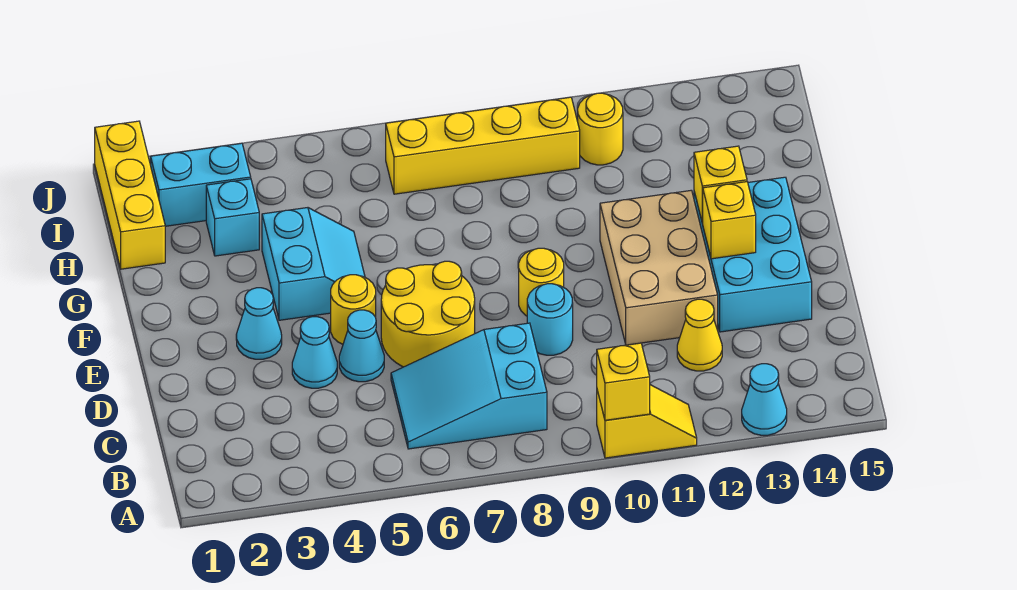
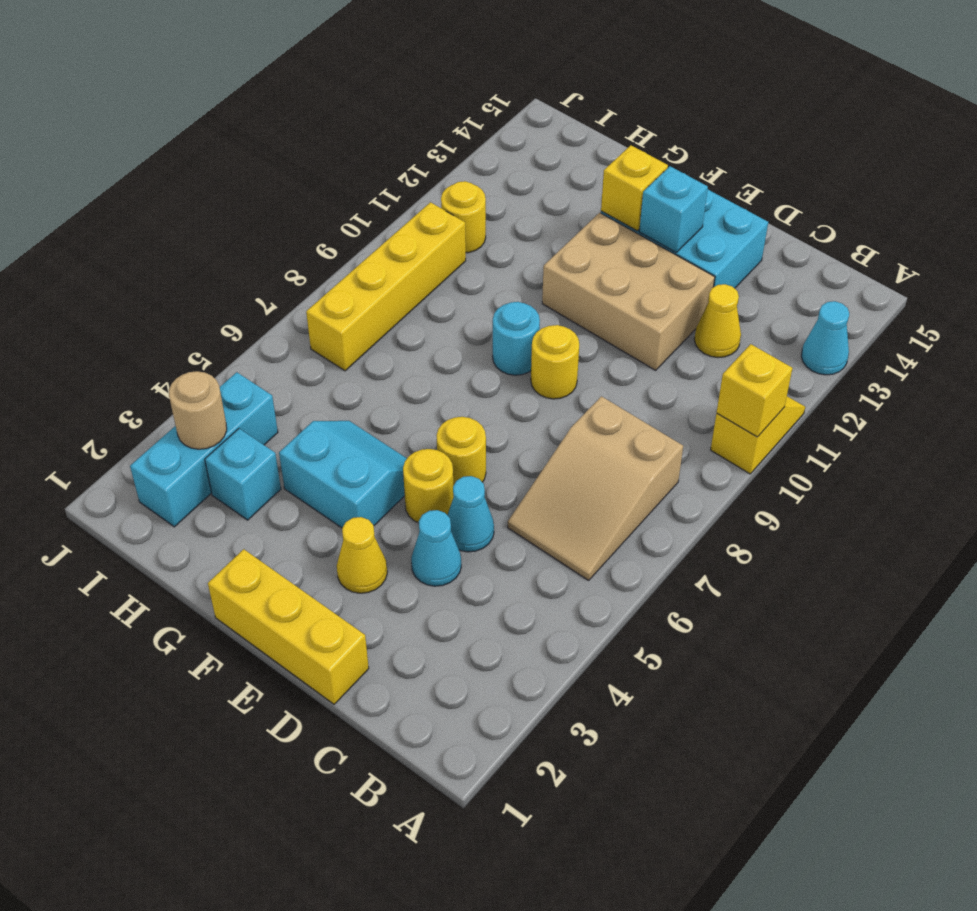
cyan slope B6:C8 level 1 top 8 -> tan slope B6:C8 level 1 top 8
yellow round brick D6:E7 level 1 -> yellow round brick E6 level 1
cyan round brick D9 level 1 -> cyan round brick F9 level 1
cyan cone E3 level 1 -> yellow cone E3 level 1
yellow brick E13 level 2 -> cyan brick E13 level 2
yellow brick H1:J1 level 1 -> yellow brick D1:F1 level 1
cyan brick I2:I3 level 1 -> cyan brick I2:I4 level 1
none -> tan round brick I3 level 2

